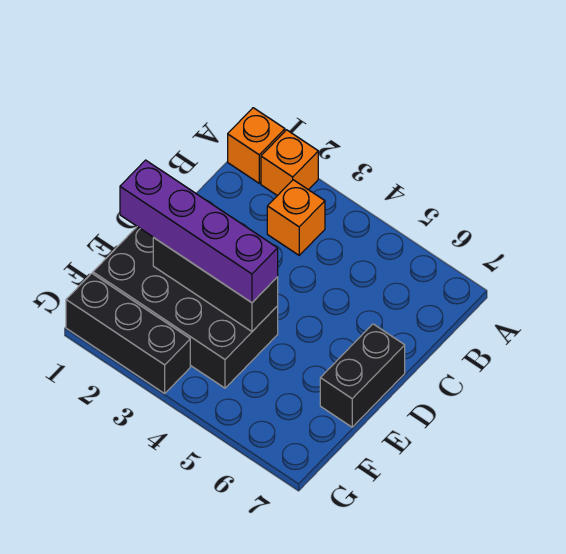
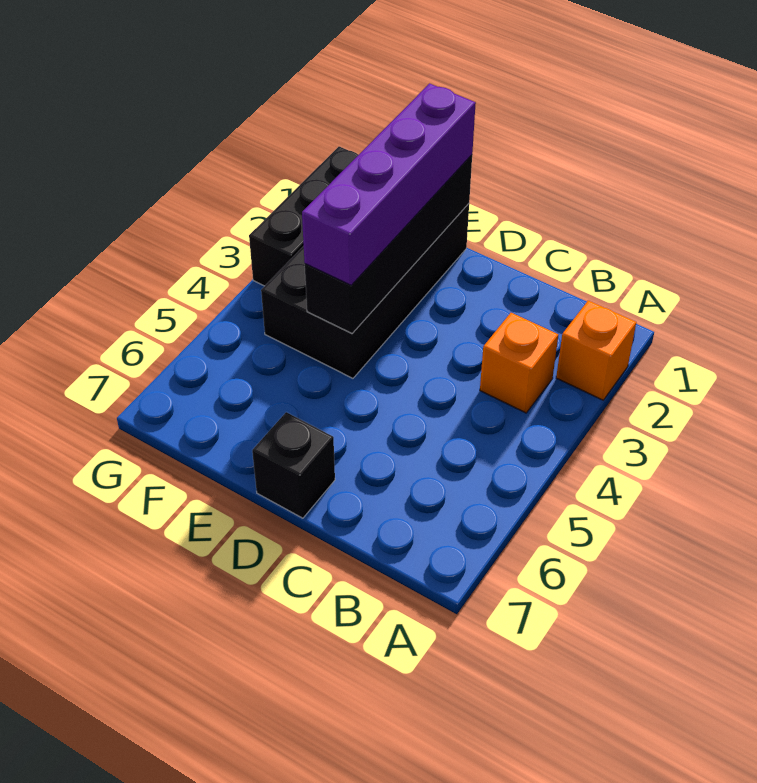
orange brick A1 level 1 -> none
black brick D7:E7 level 1 -> black brick D7 level 1
black brick E2:E4 level 2 -> black brick E1:E4 level 2

